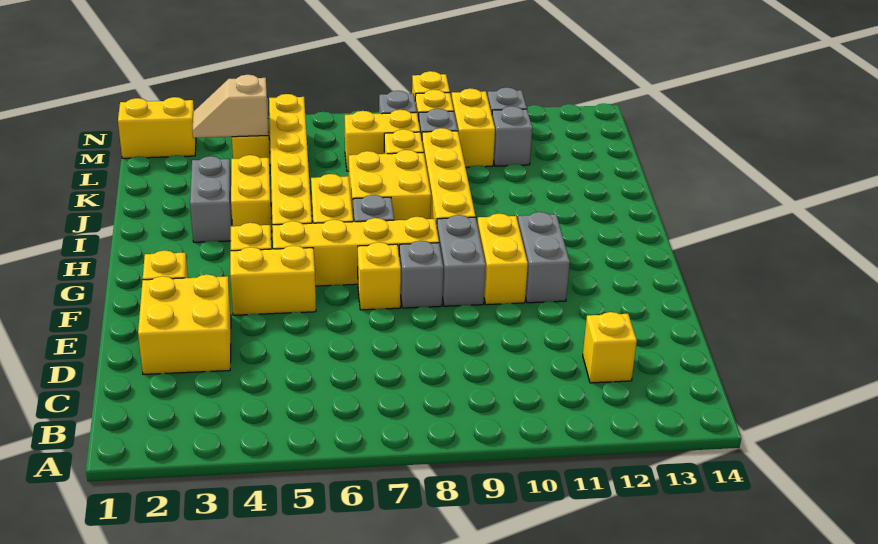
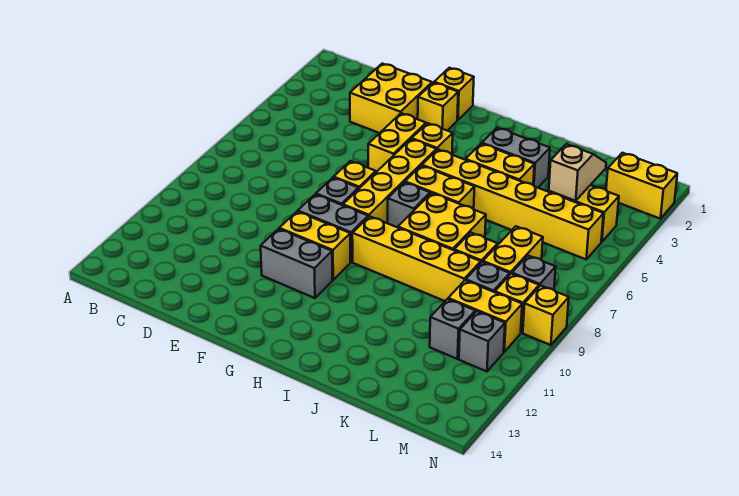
yellow brick C12 level 1 -> yellow brick F1 level 1
yellow brick M1:M2 level 1 -> yellow brick M2:N2 level 1

